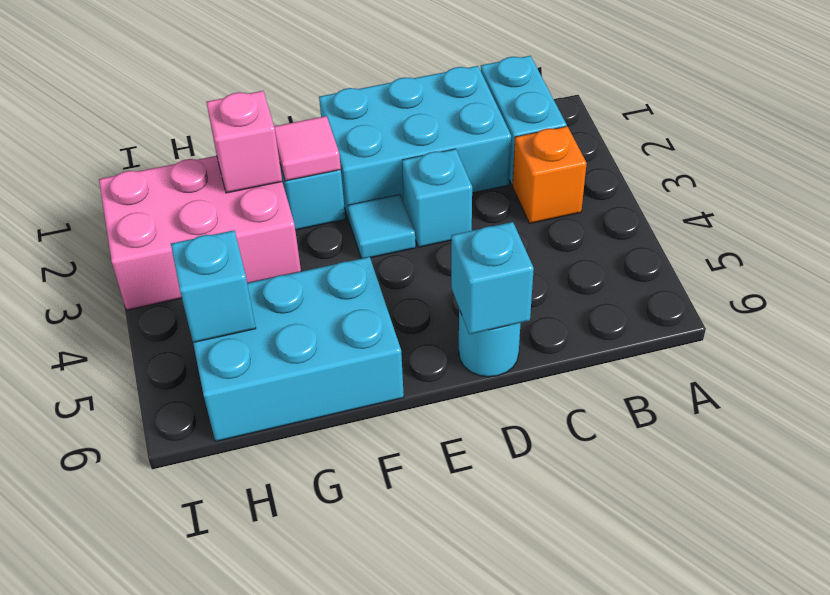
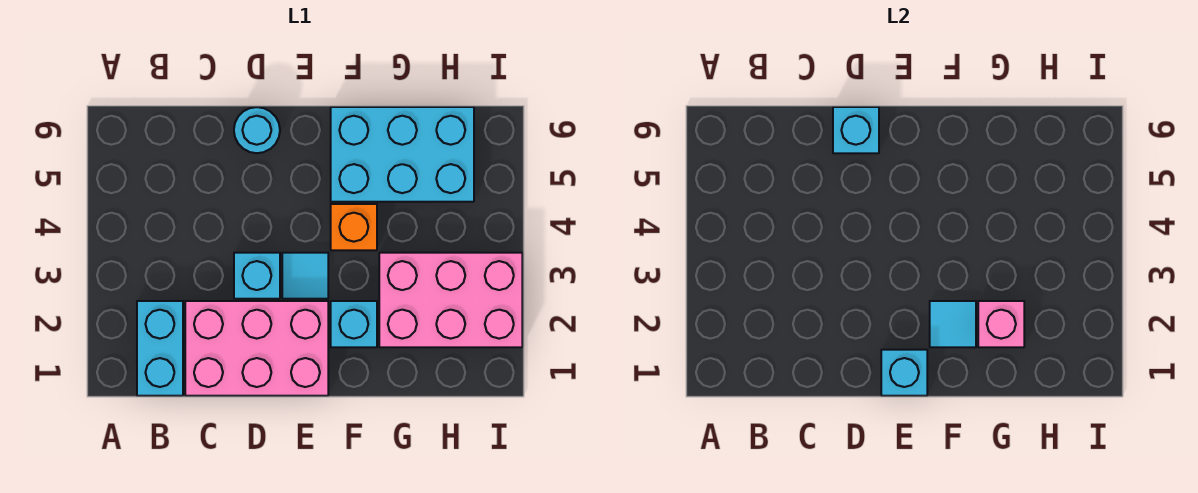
orange brick B3 level 1 -> orange brick F4 level 1
cyan brick C1:E2 level 1 -> pink brick C1:E2 level 1
pink tile F2 level 2 -> cyan tile F2 level 2
cyan brick H5 level 2 -> cyan brick E1 level 2

